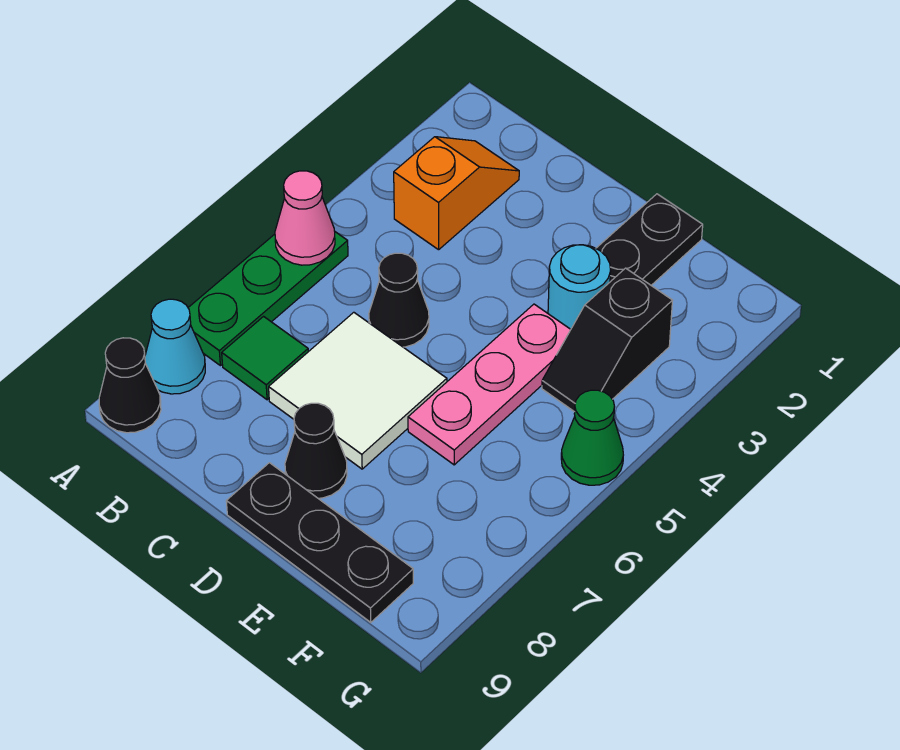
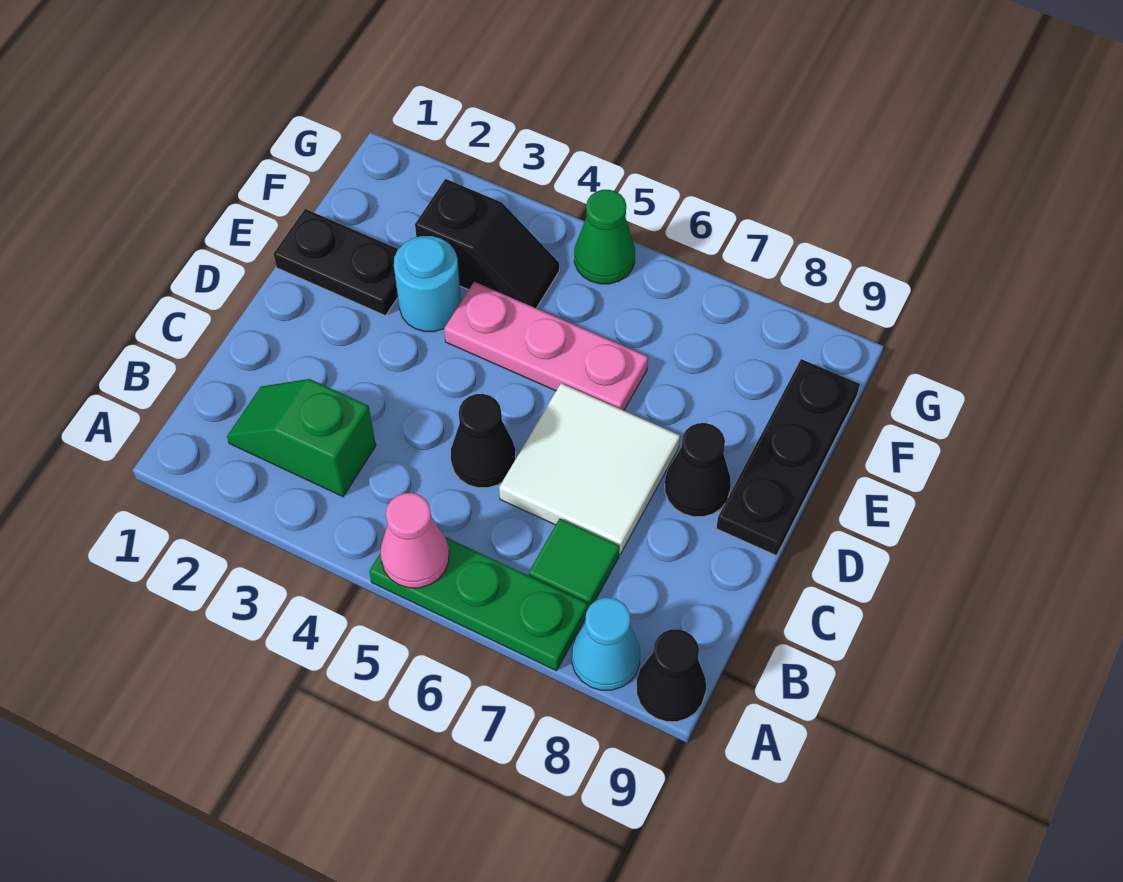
orange slope B2:B3 level 1 top 3 -> green slope B2:B3 level 1 top 3

